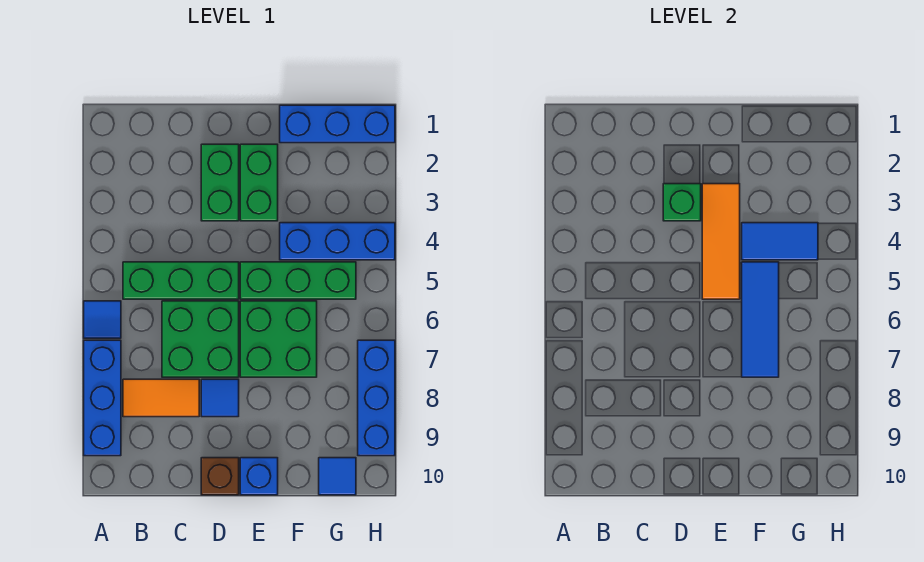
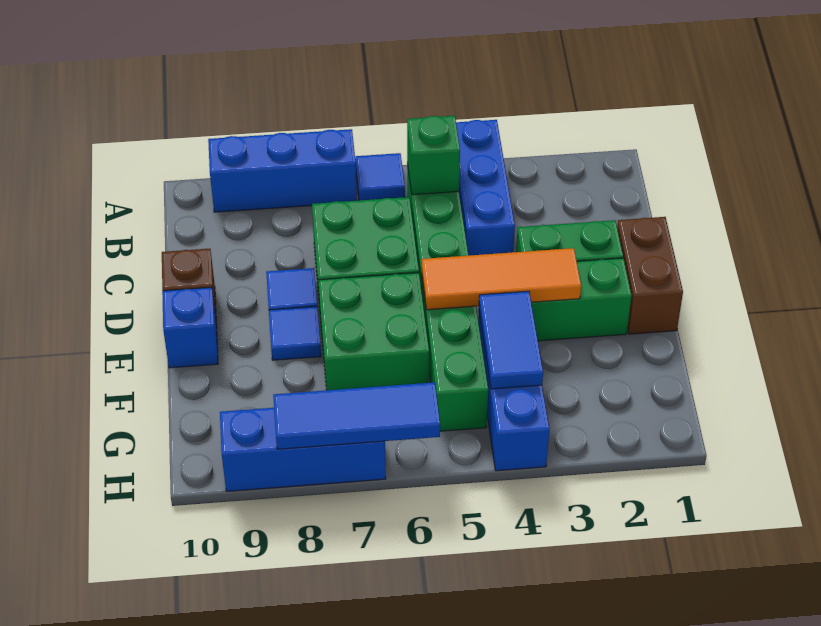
orange tile B8:C8 level 1 -> none
none -> brown brick D1:E1 level 1
green brick D3 level 2 -> green brick B5 level 2
blue brick F1:H1 level 1 -> blue brick A4:C4 level 1
blue tile F5:F7 level 2 -> blue tile H6:H8 level 2
blue tile G10 level 1 -> blue tile E8 level 1

